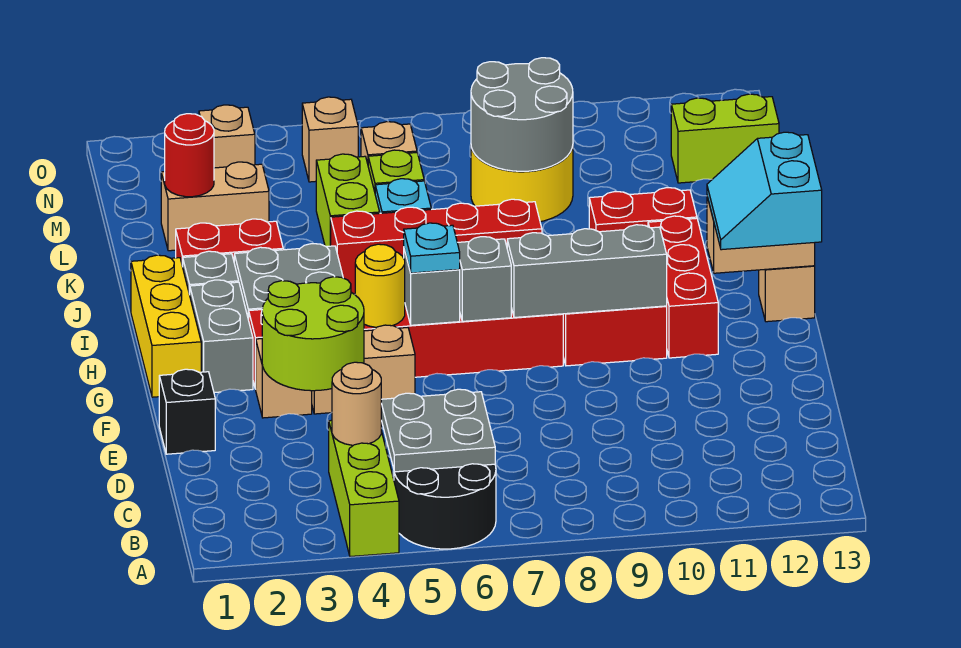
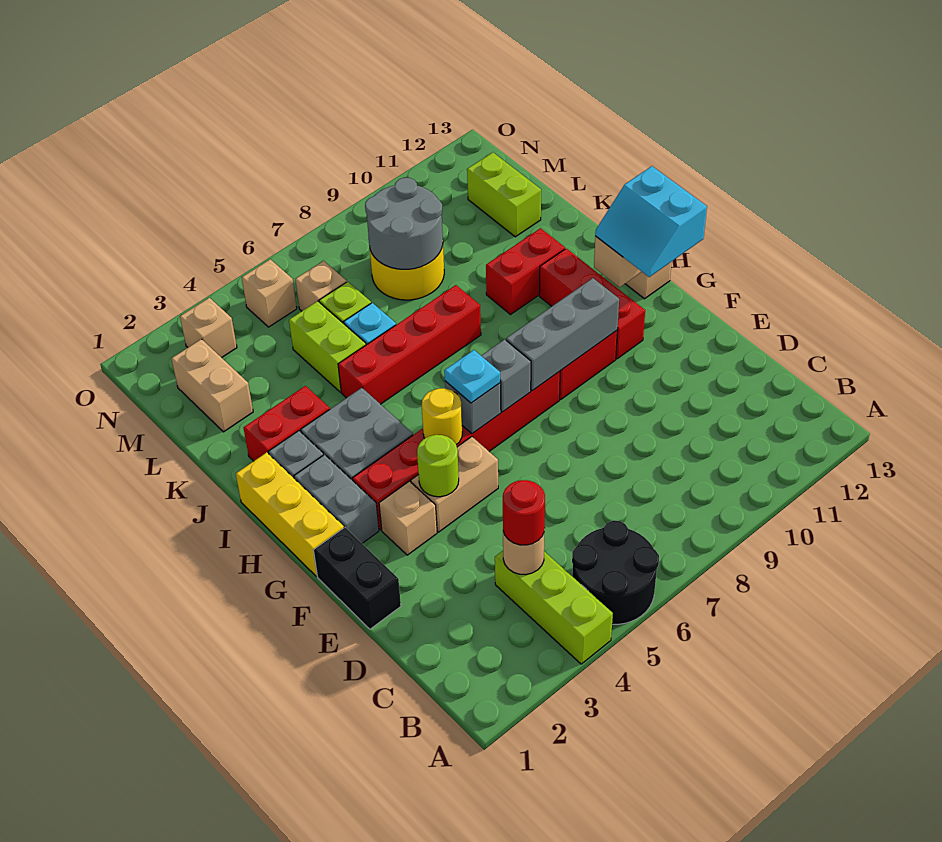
grey plate B5:C6 level 2 -> none
black brick E1 level 1 -> black brick E1:F1 level 1
lime round brick E3:F4 level 2 -> lime round brick F4 level 2
tan brick L2:L3 level 1 -> tan brick L2:M2 level 1
red round brick L2 level 2 -> red round brick C4 level 3
lime brick M12:M13 level 1 -> lime brick L12:M12 level 1

